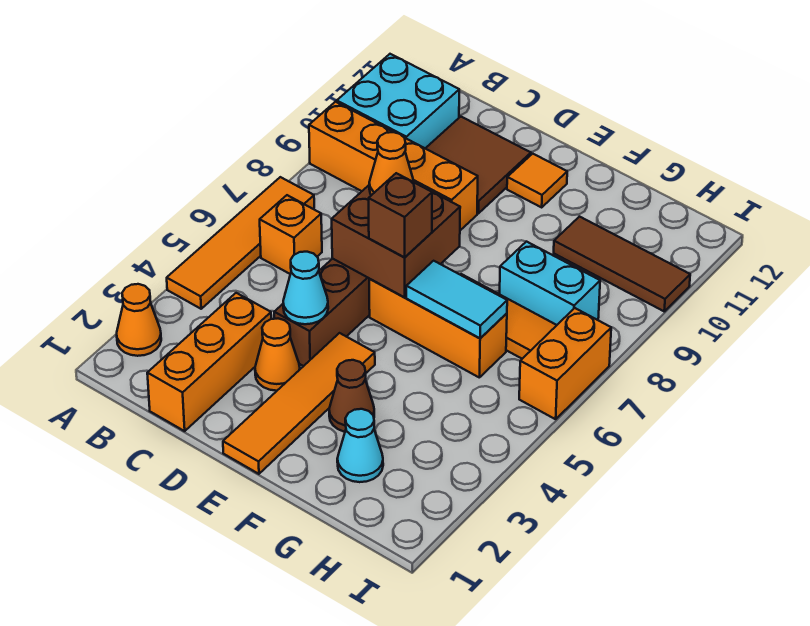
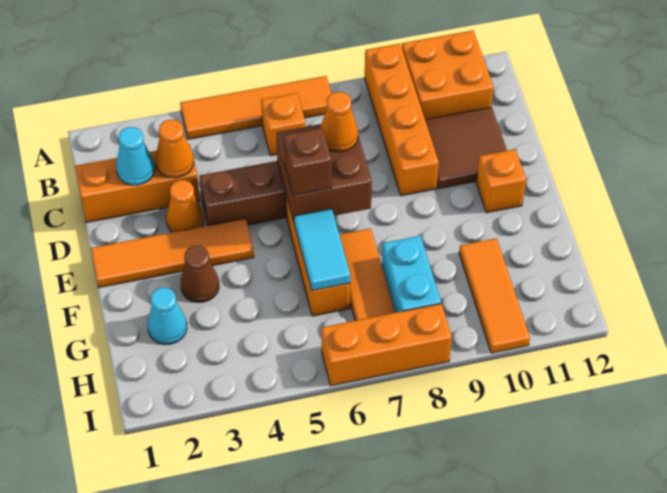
orange cone A2 level 1 -> orange cone C3 level 2
cyan brick A10:B11 level 1 -> orange brick A10:B11 level 1
cyan cone D4 level 2 -> cyan cone C2 level 2
orange tile E11 level 1 -> orange brick E11 level 1
brown tile G10:I10 level 1 -> orange tile G10:I10 level 1
orange brick I6:I7 level 1 -> orange brick I6:I8 level 1

